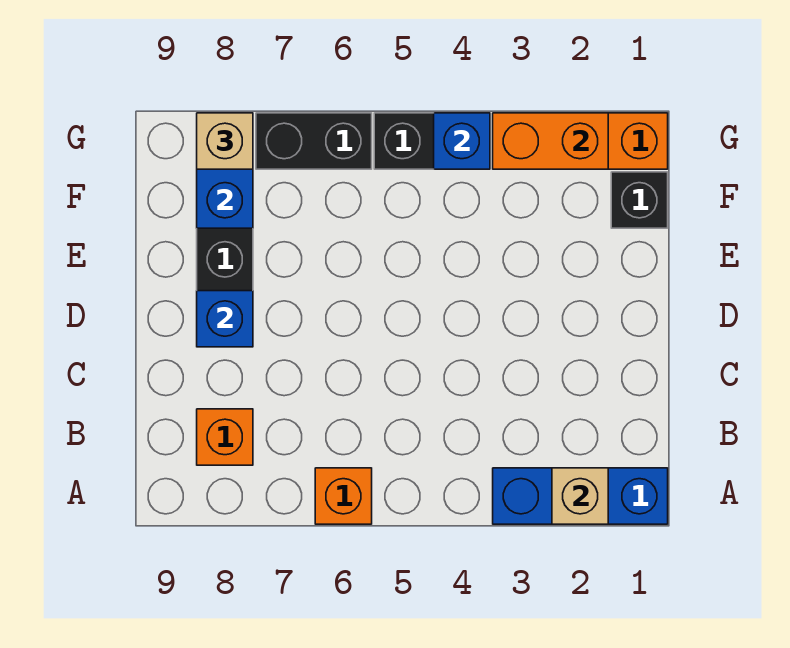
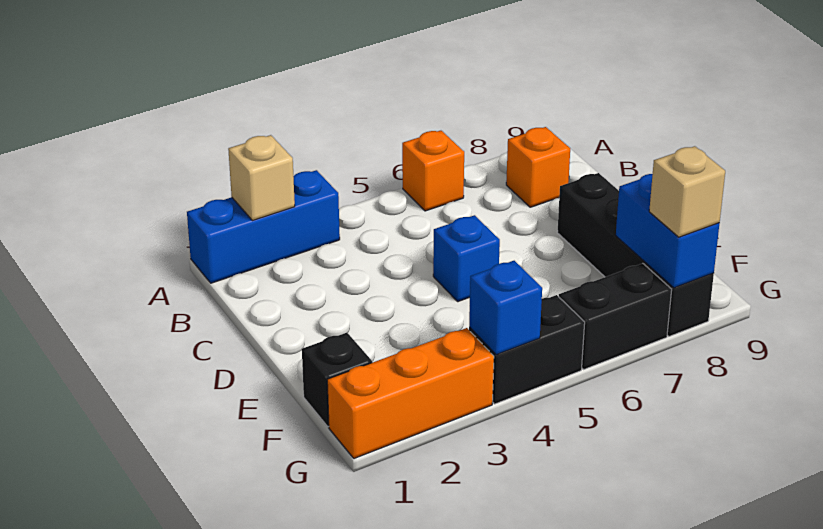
blue brick D8 level 2 -> blue brick D5 level 1
orange brick G2:G3 level 2 -> none

